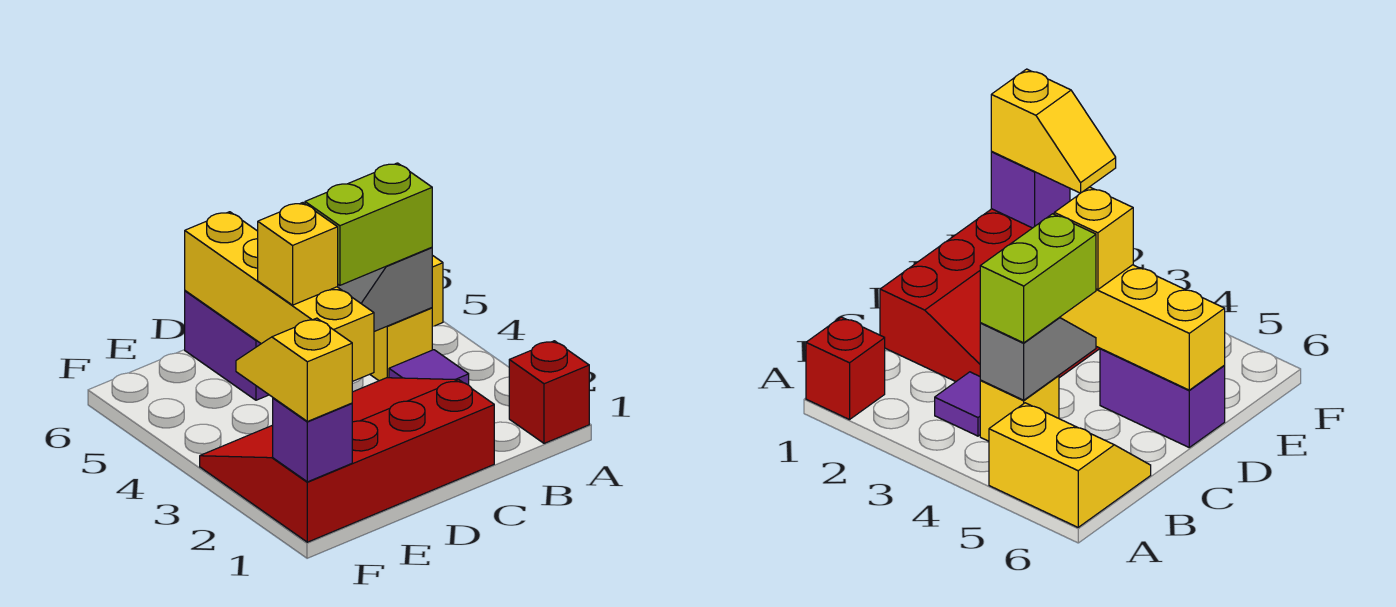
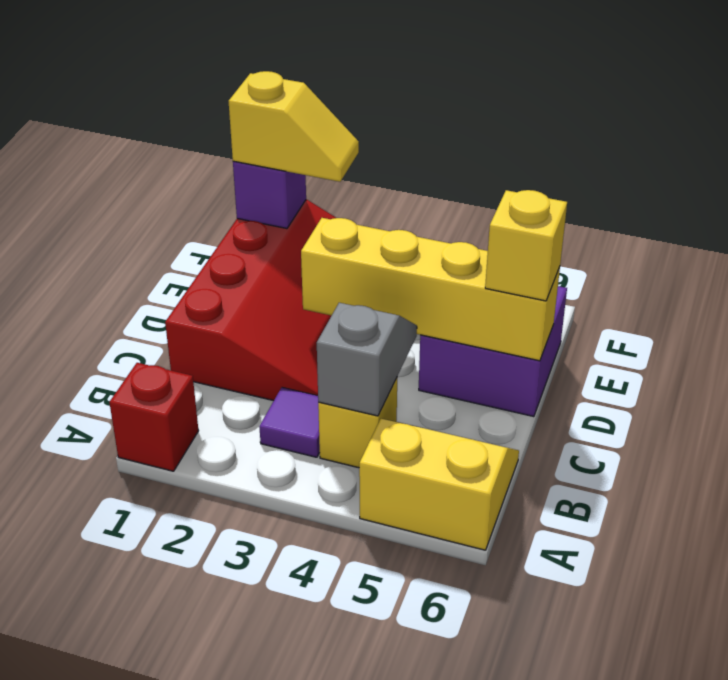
lime brick B4:C4 level 3 -> none
yellow brick D4 level 3 -> yellow brick D6 level 3
purple brick D5:D6 level 1 -> purple brick D5:E6 level 1

